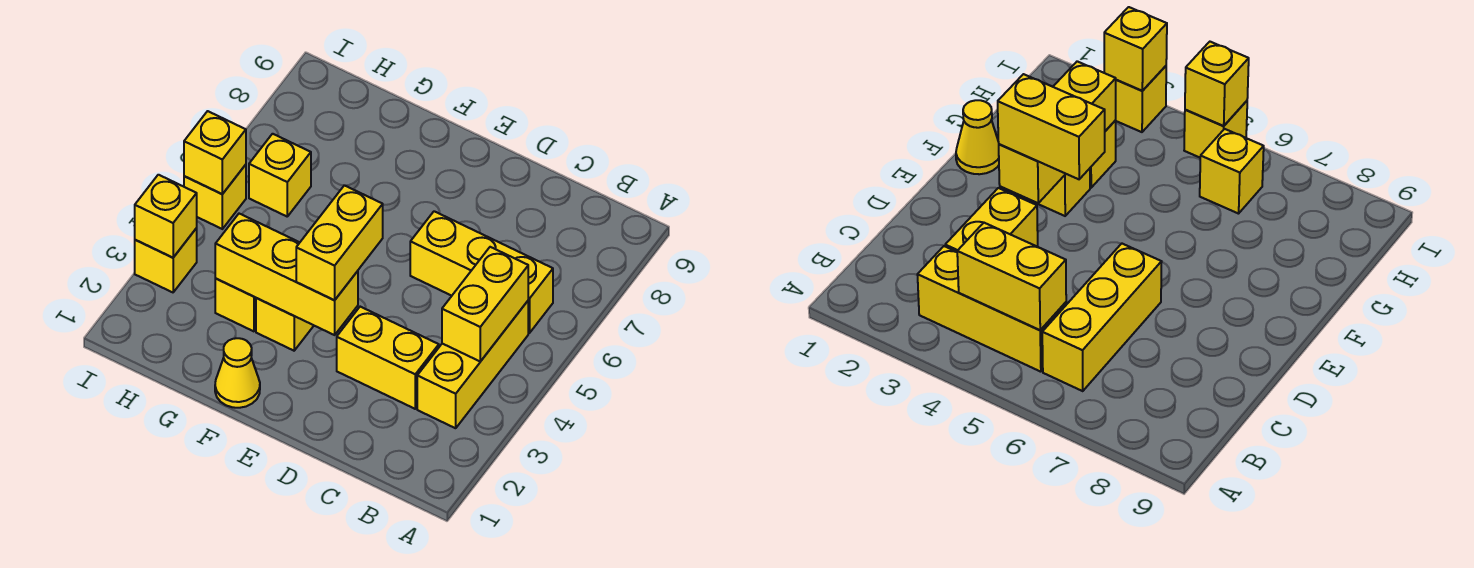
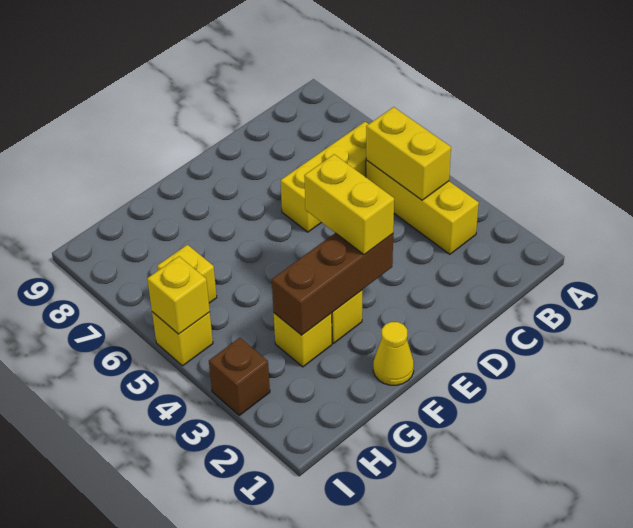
yellow brick C3:D3 level 1 -> none
yellow brick E3:G3 level 2 -> brown brick E3:G3 level 2
yellow brick I3 level 1 -> brown brick I3 level 1
yellow brick I3 level 2 -> none

